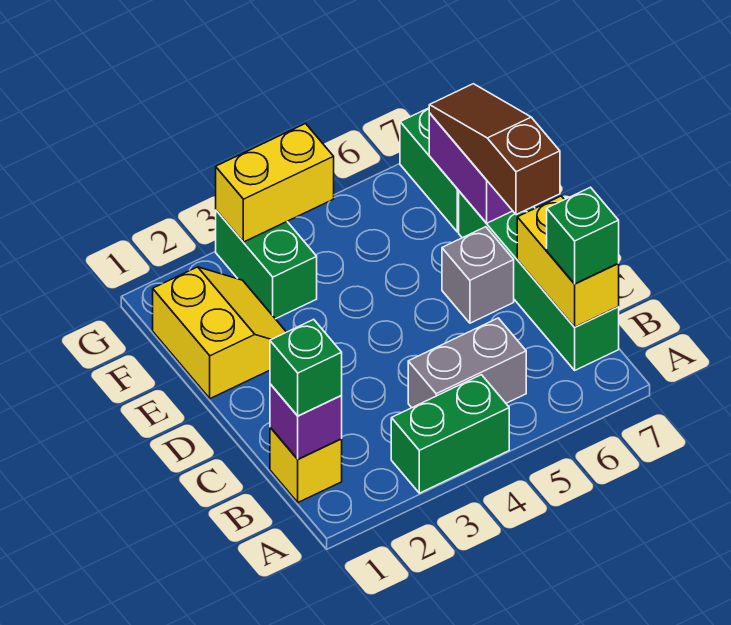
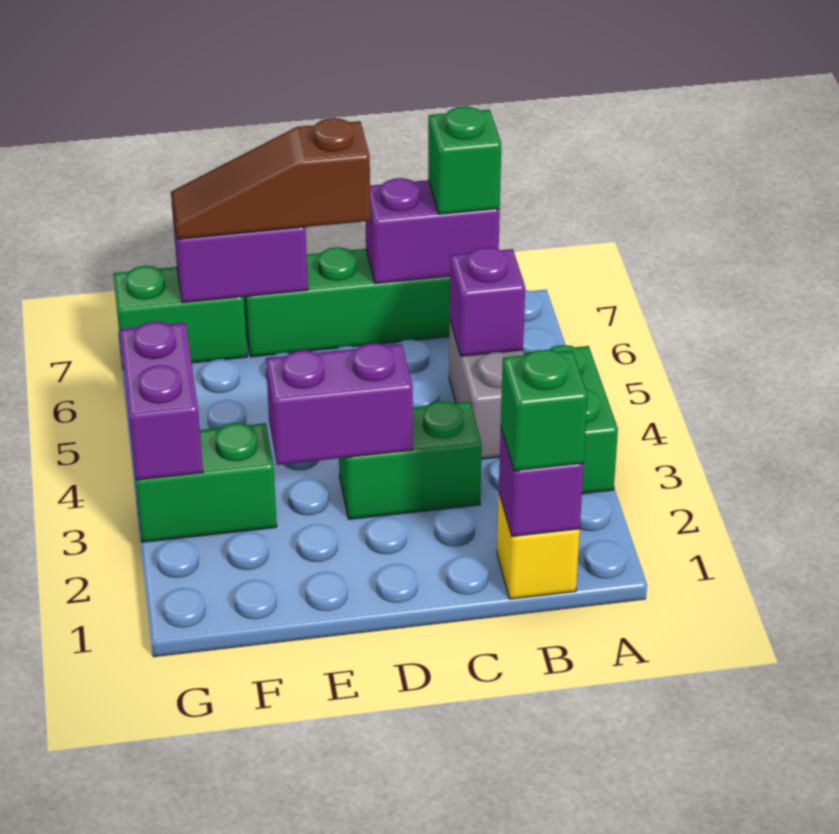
none -> purple brick B5 level 2
yellow brick B7:C7 level 2 -> purple brick B7:C7 level 2
none -> green brick C3:D3 level 1
none -> purple brick D3:E3 level 2
grey brick D6 level 1 -> none
yellow slope E1:F2 level 1 top 1 -> none
yellow brick G3:G4 level 2 -> purple brick G3:G4 level 2

